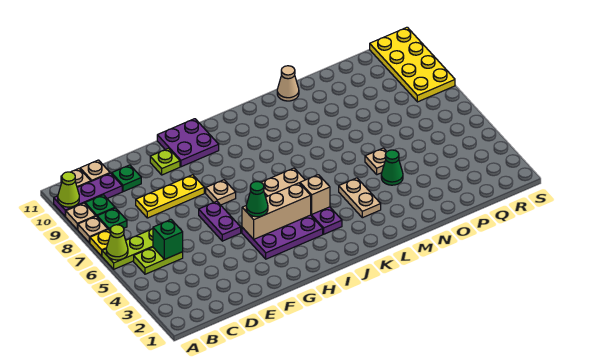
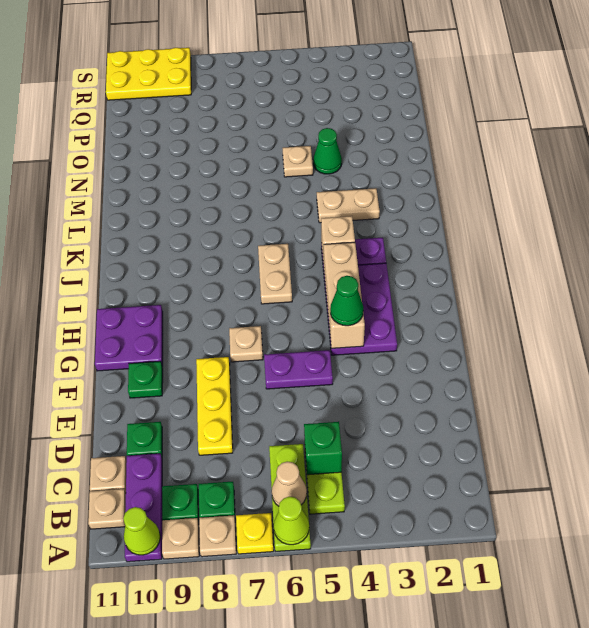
lime plate F10 level 1 -> green plate F10 level 1
tan cone M11 level 1 -> tan cone B6 level 2
yellow plate R8:S11 level 1 -> yellow plate R9:S11 level 1

